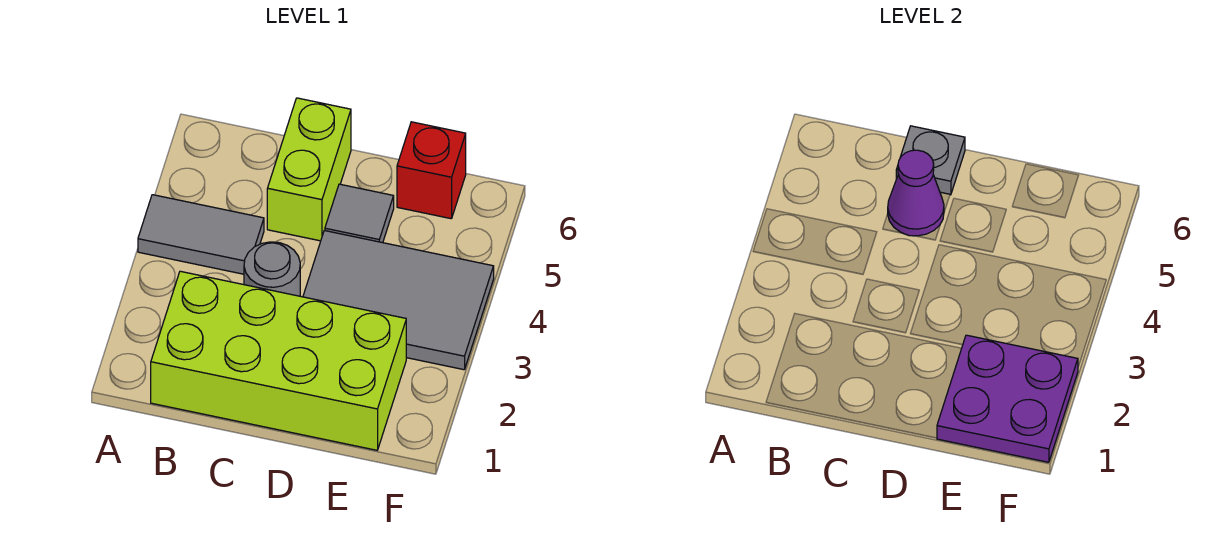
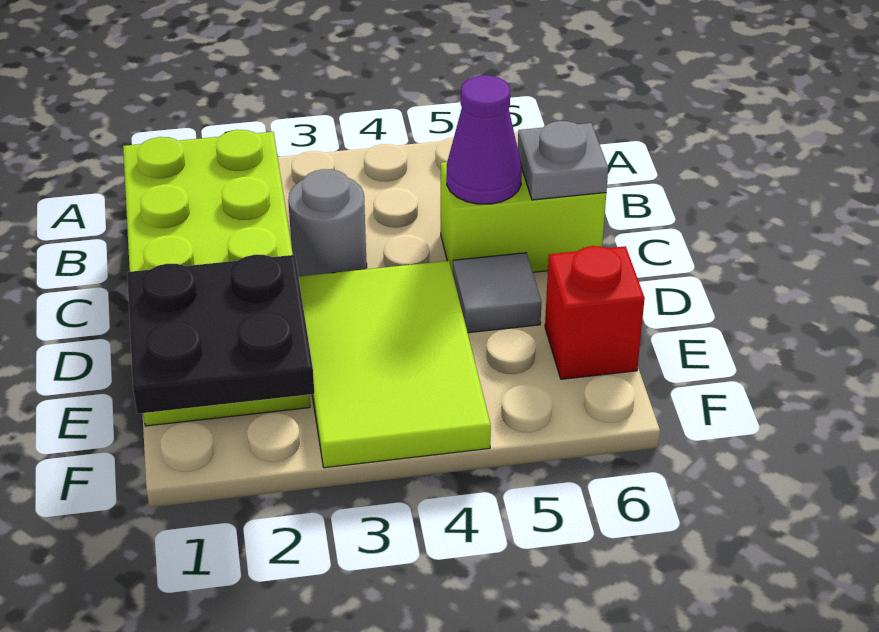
grey tile A4:B4 level 1 -> none
grey tile D3:F4 level 1 -> lime tile D3:F4 level 1
purple plate E1:F2 level 2 -> black plate E1:F2 level 2

